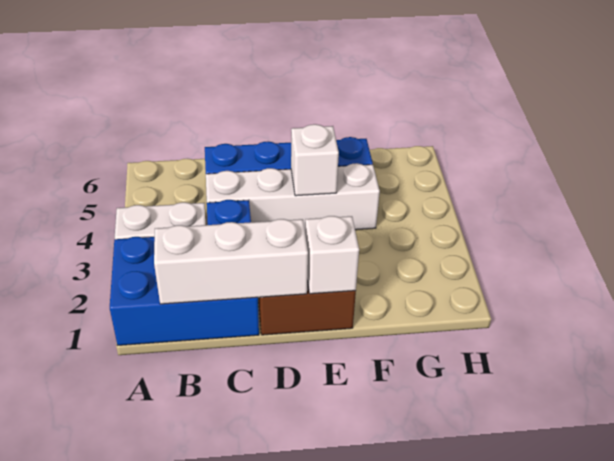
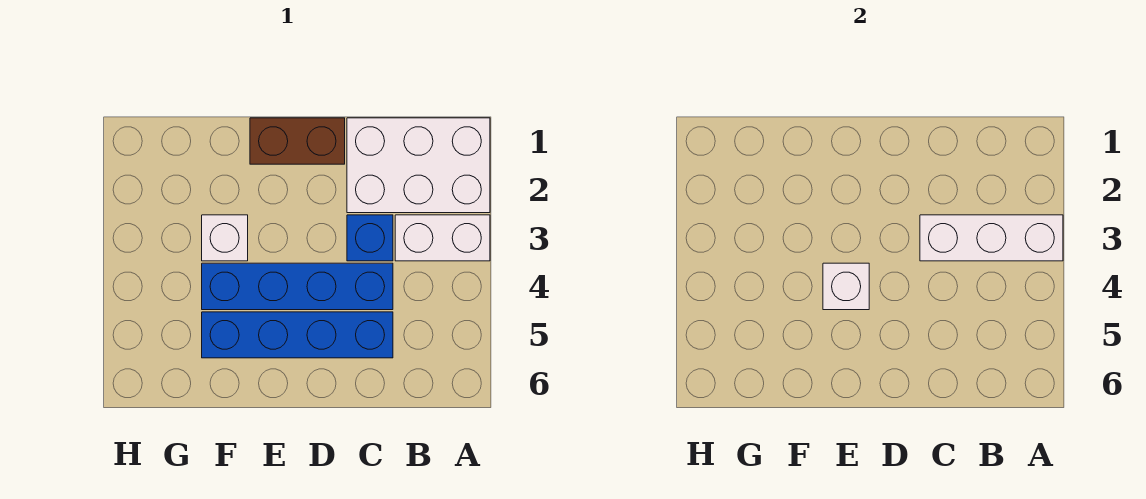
blue brick A1:C2 level 1 -> white brick A1:C2 level 1
white brick B1:D1 level 2 -> white brick A3:C3 level 2
white brick C4:F4 level 1 -> blue brick C4:F4 level 1
white brick E1 level 2 -> white brick F3 level 1

